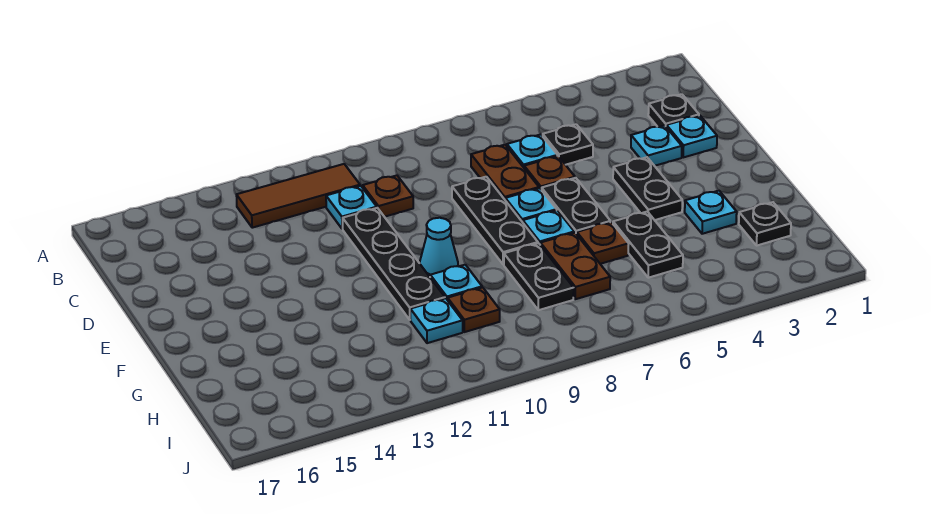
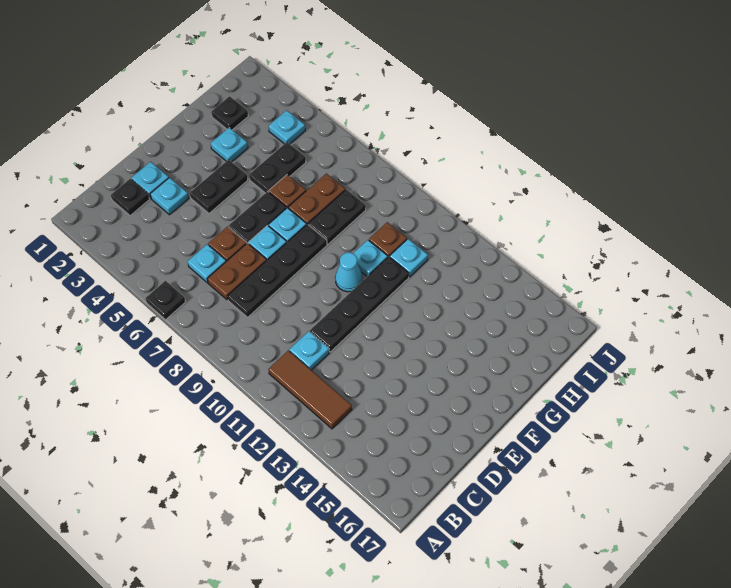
black plate C5 level 1 -> black plate A6 level 1
brown plate C10 level 1 -> none
black plate D8:F8 level 1 -> black plate C8:F8 level 1
none -> cyan plate I4 level 1

